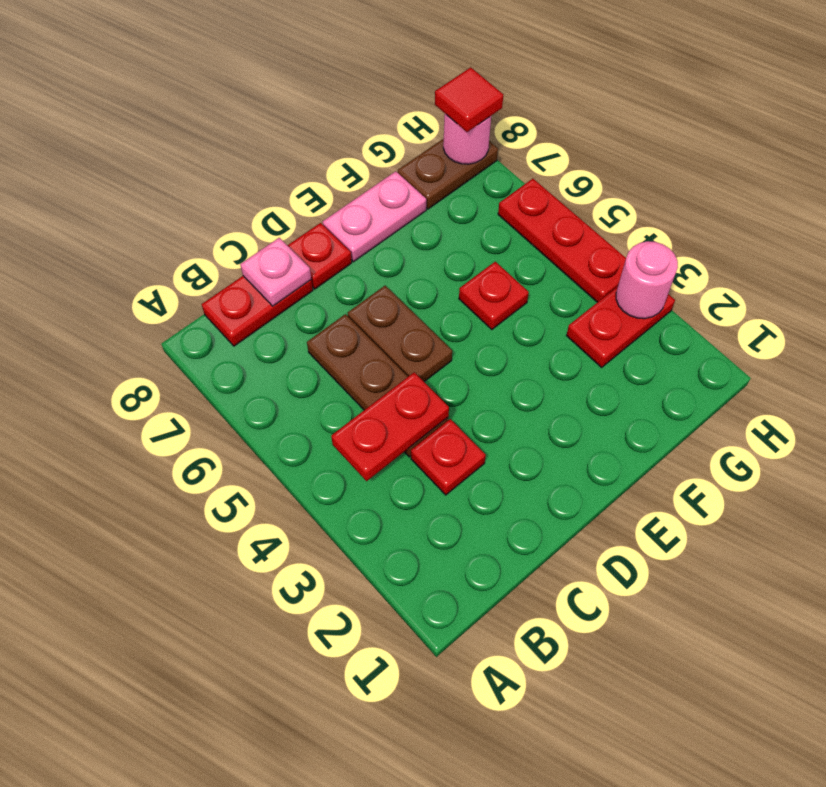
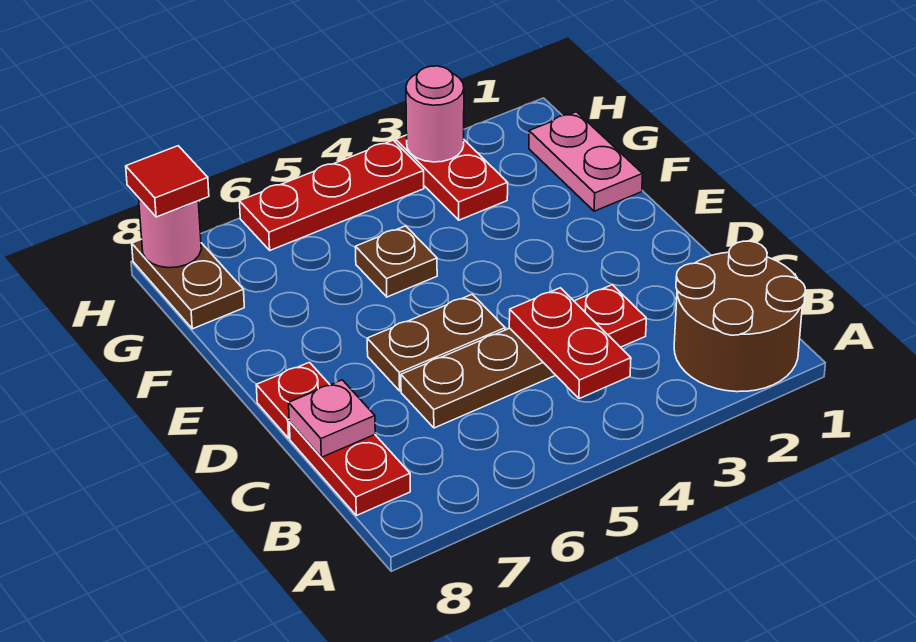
none -> brown round brick A1:B2 level 1
pink plate E8:F8 level 1 -> pink plate F1:G1 level 1
red plate F5 level 1 -> brown plate F5 level 1

